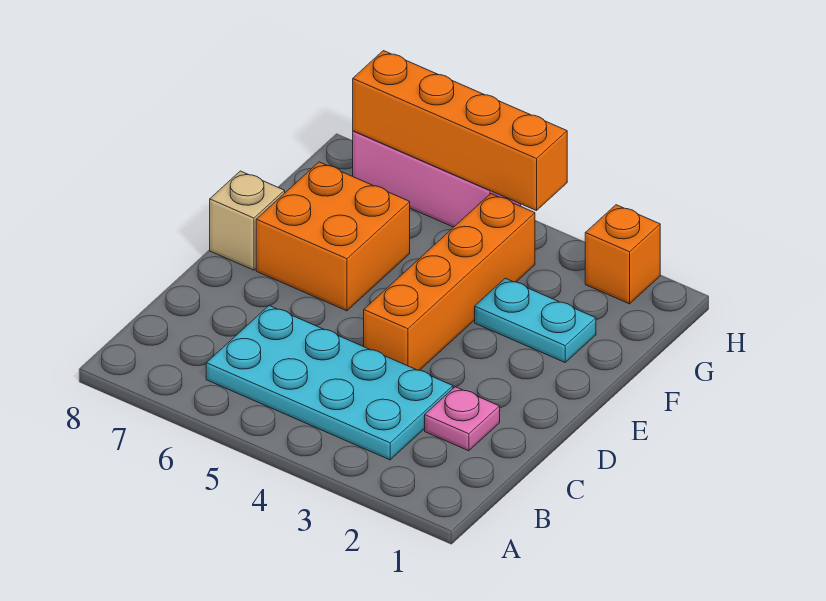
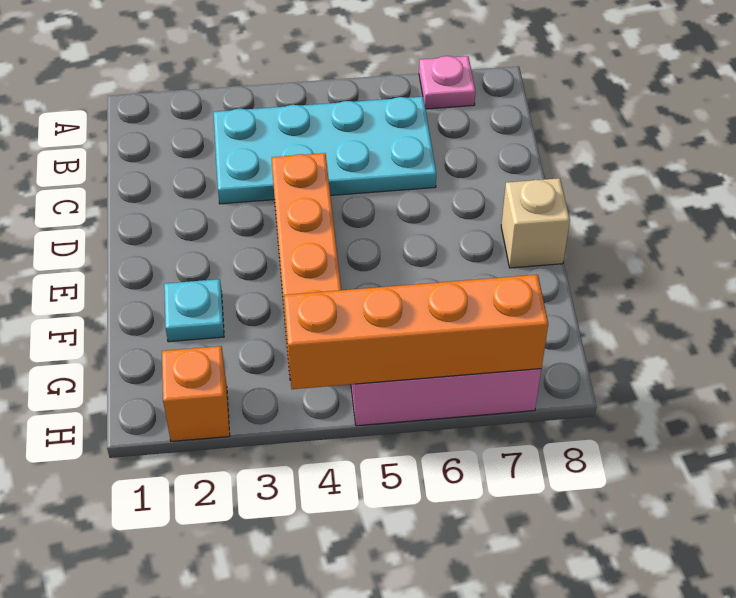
pink plate C2 level 1 -> pink plate A7 level 1
orange brick E6:F7 level 1 -> none
cyan plate F2:F3 level 1 -> cyan plate F2 level 1

